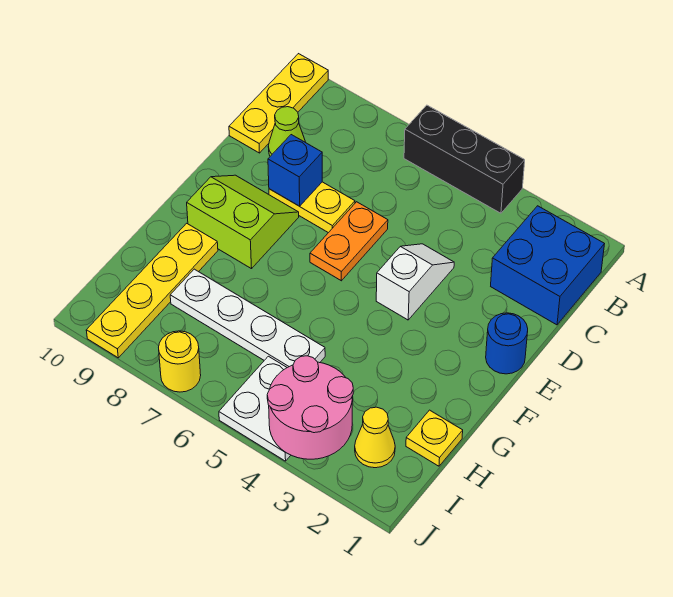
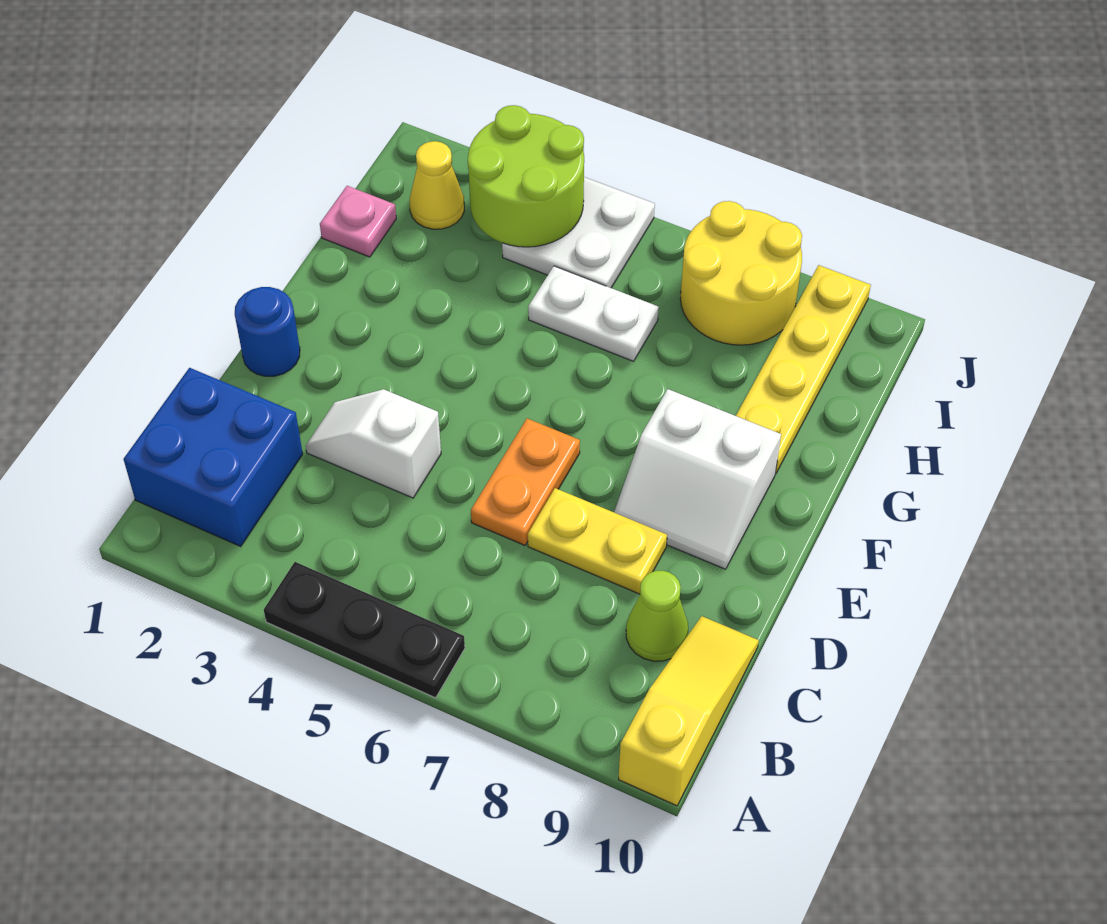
black brick A4:A6 level 1 -> black plate A4:A6 level 1
yellow plate A10:C10 level 1 -> yellow slope A10:C10 level 1 top A
white slope D4:E4 level 1 top E -> white slope D3:D4 level 1 top 4
blue brick D8 level 2 -> none
lime slope E8:F9 level 1 top F -> white slope E8:F9 level 1 top F
yellow plate H1 level 1 -> pink plate H1 level 1
white plate H5:H8 level 1 -> white plate H5:H6 level 1
pink round brick I3:J4 level 2 -> lime round brick I3:J4 level 2
yellow round brick J7 level 1 -> yellow round brick I7:J8 level 1

